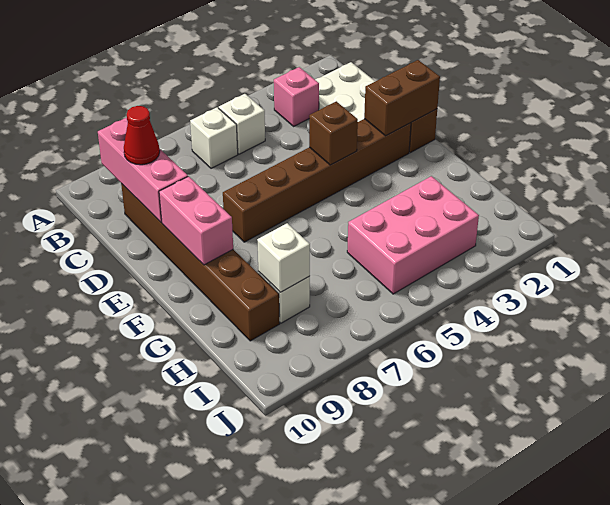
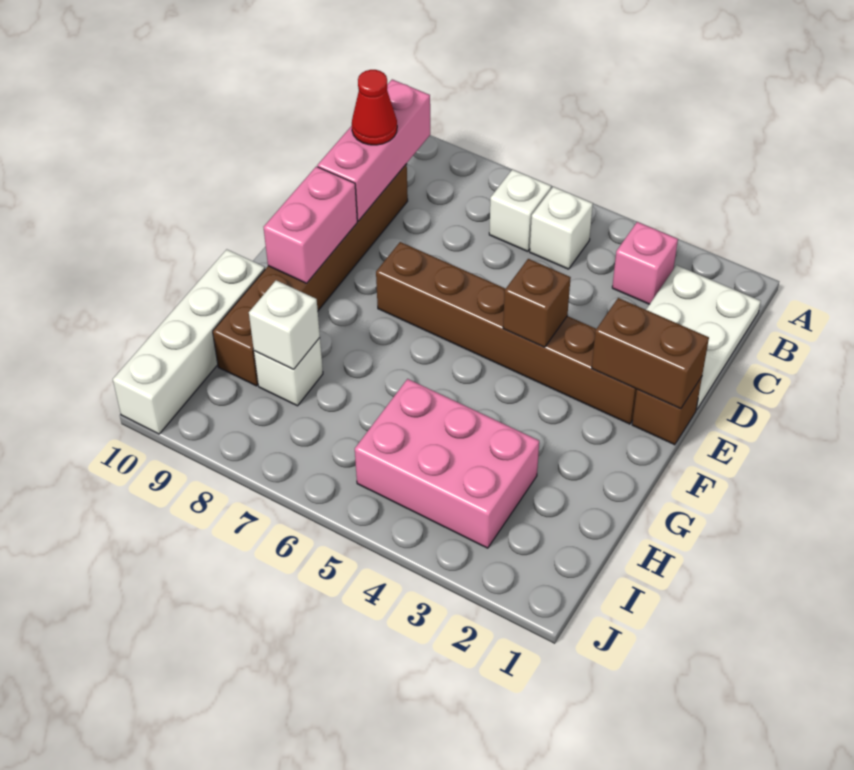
none -> white brick G10:J10 level 1

